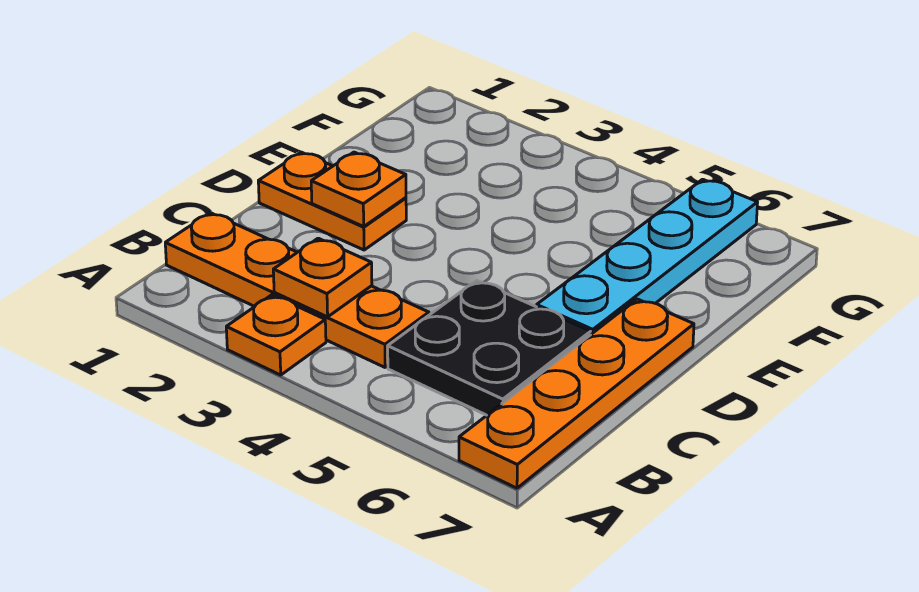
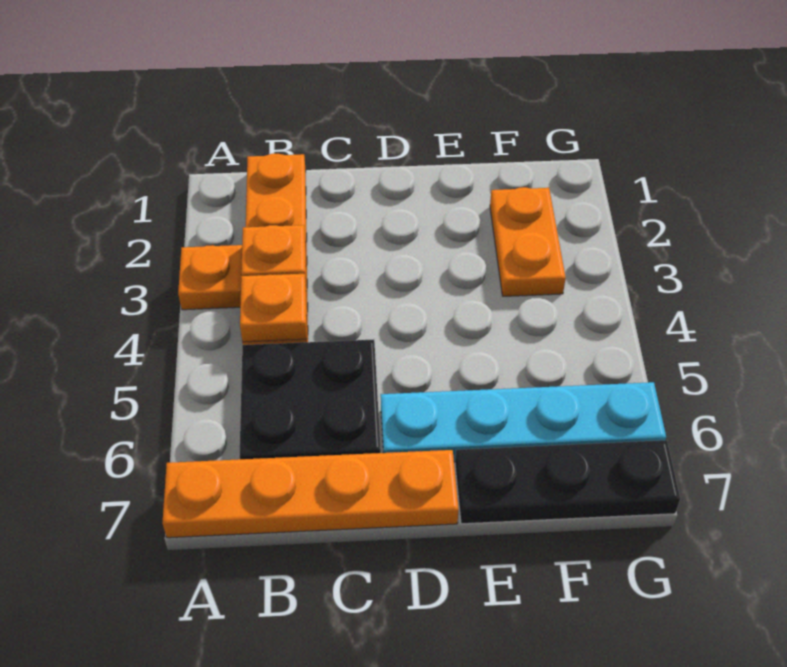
orange plate D1:D2 level 1 -> orange plate F2:F3 level 1
orange plate D2 level 2 -> orange plate B4 level 2
none -> black plate E7:G7 level 1

